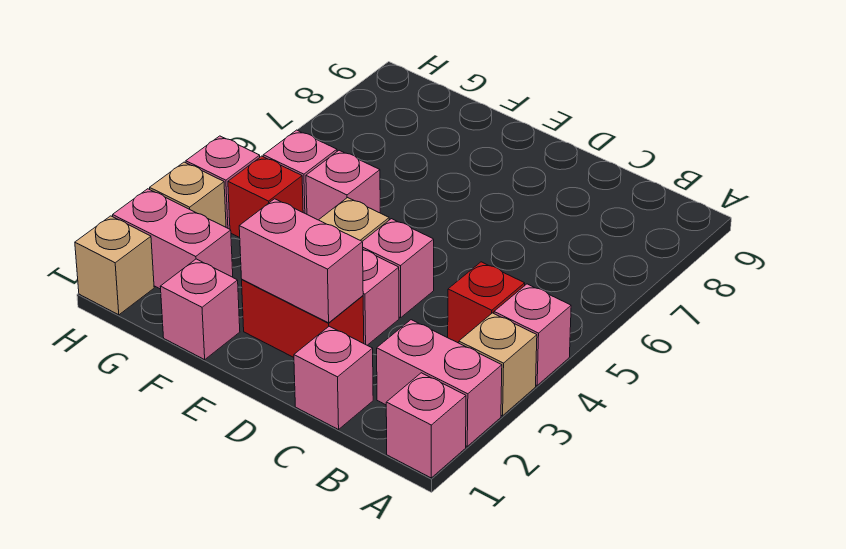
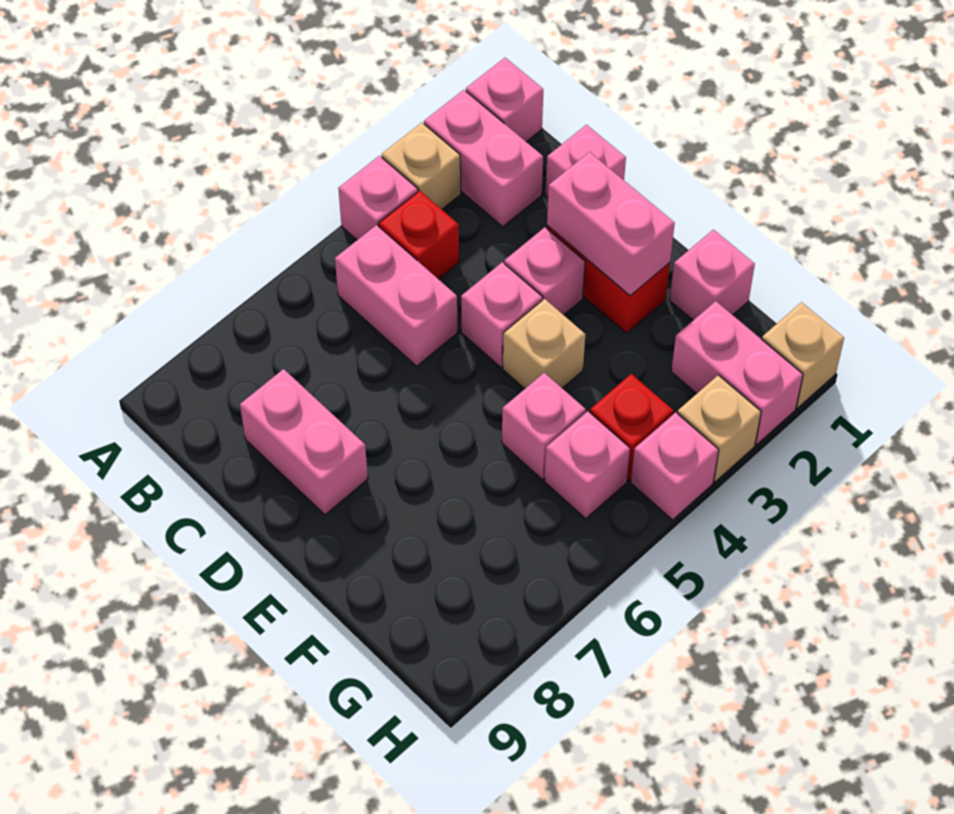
none -> pink brick B5:C5 level 1
none -> pink brick C8:D8 level 1

